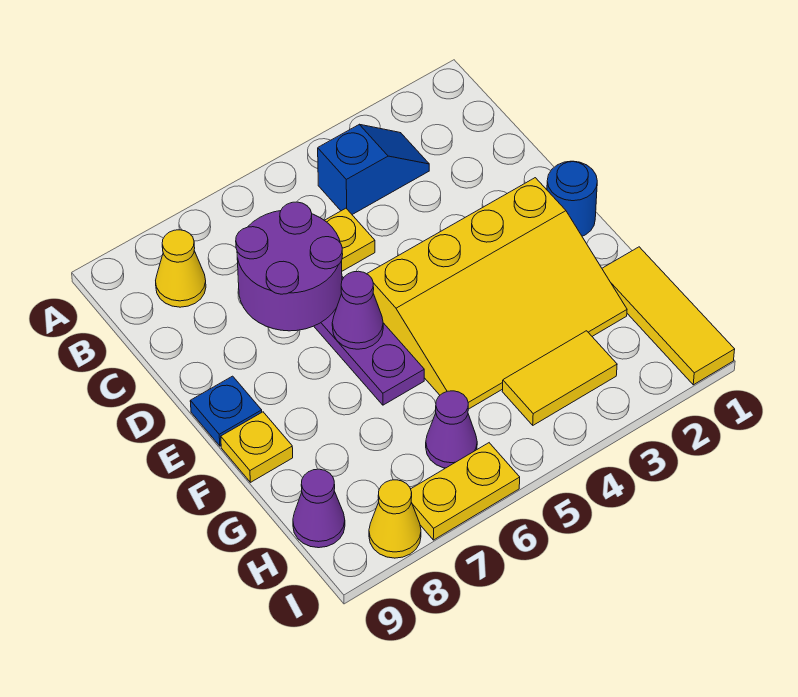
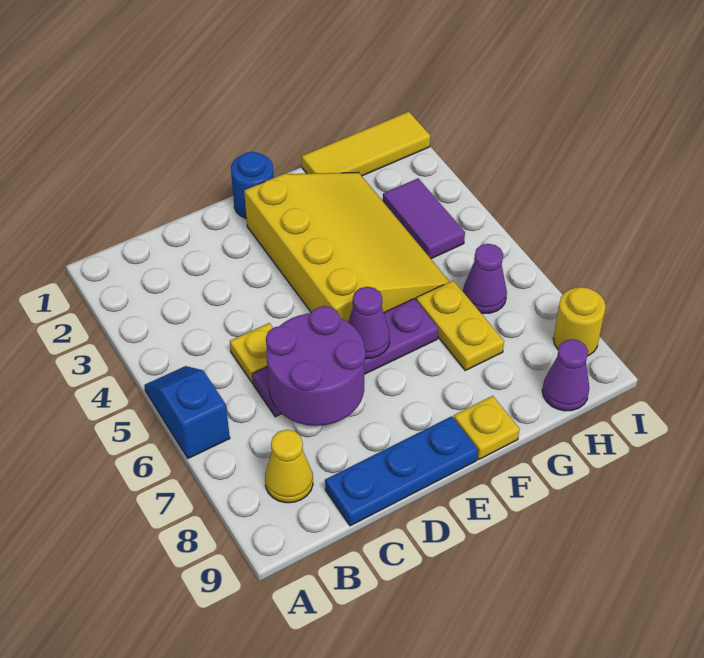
blue slope B3:B4 level 1 top 4 -> blue slope A5:A6 level 1 top 6
blue plate E9 level 1 -> blue plate C9:E9 level 1
yellow tile H3:H4 level 1 -> purple tile H3:H4 level 1
yellow plate I6:I7 level 1 -> yellow plate G6:G7 level 1
yellow cone I8 level 1 -> yellow round brick I8 level 1

